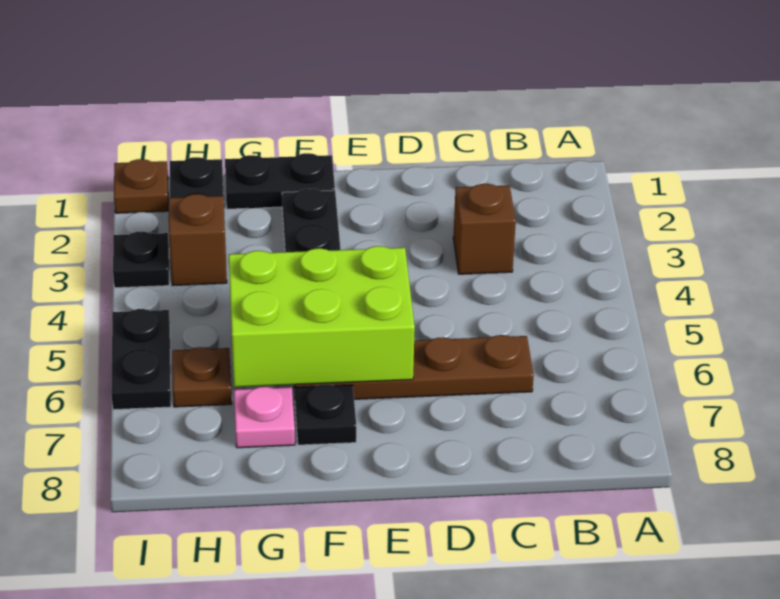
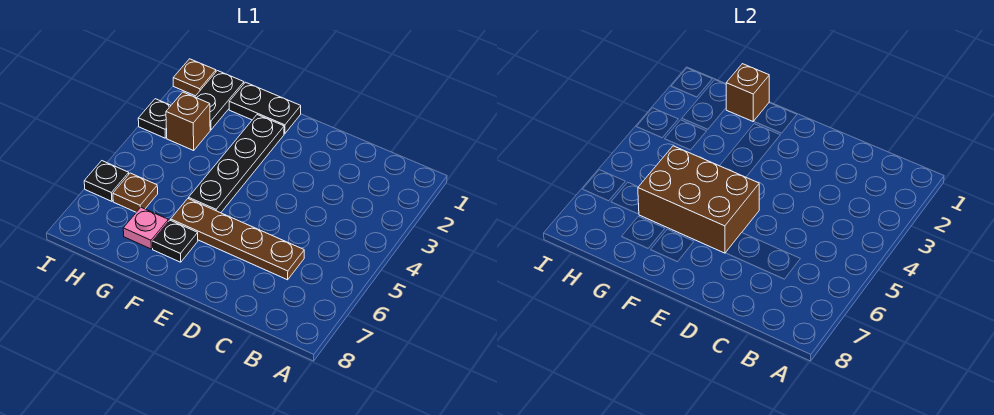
brown brick C3 level 1 -> brown brick G1 level 2
lime brick E5:G6 level 2 -> brown brick E5:G6 level 2
black plate I5:I6 level 1 -> black plate I6 level 1

